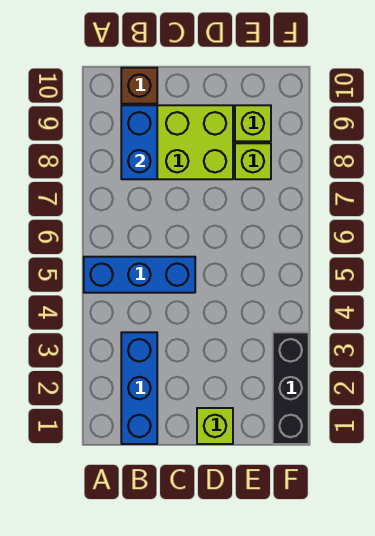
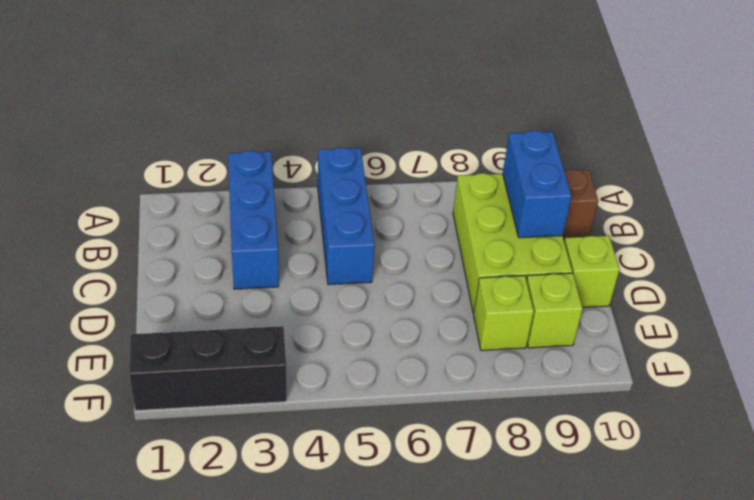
blue brick B1:B3 level 1 -> blue brick A3:C3 level 1
blue brick B8:B9 level 2 -> blue brick B9:C9 level 2
lime brick D1 level 1 -> lime brick D10 level 1

